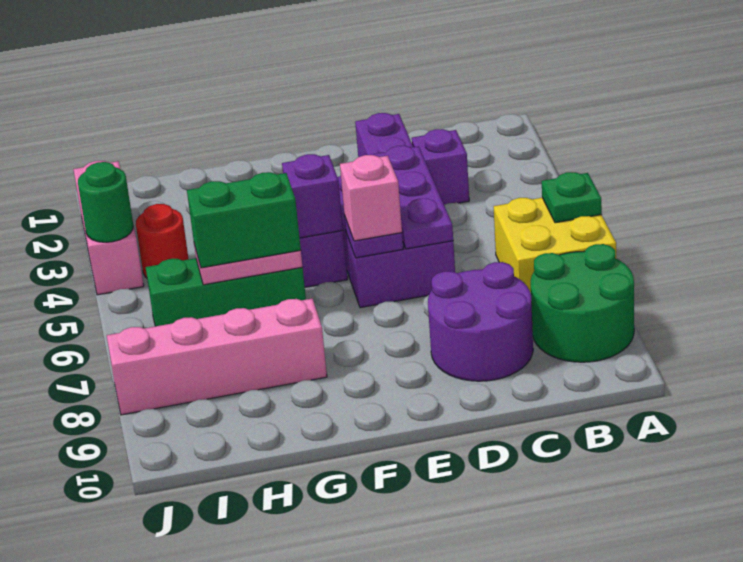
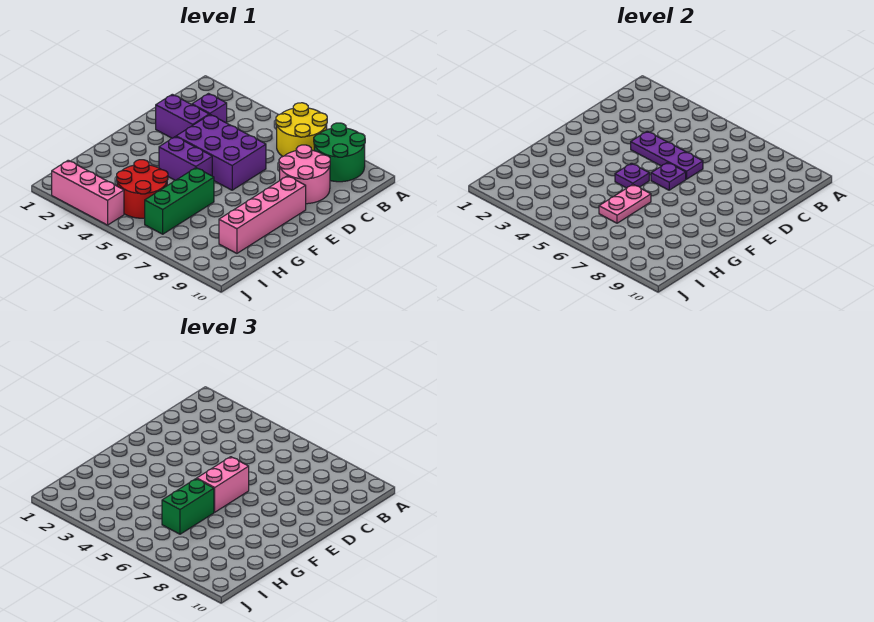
yellow brick A6:B7 level 1 -> yellow round brick A6:B7 level 1
green plate A6 level 2 -> none
purple round brick C8:D9 level 1 -> pink round brick C8:D9 level 1
pink brick E6 level 3 -> pink brick E6:F6 level 3
purple brick F5 level 2 -> purple plate F5 level 2
pink brick G8:J8 level 1 -> pink brick E9:H9 level 1
red round brick I4 level 1 -> red round brick H4:I5 level 1
green round brick J4 level 2 -> none

